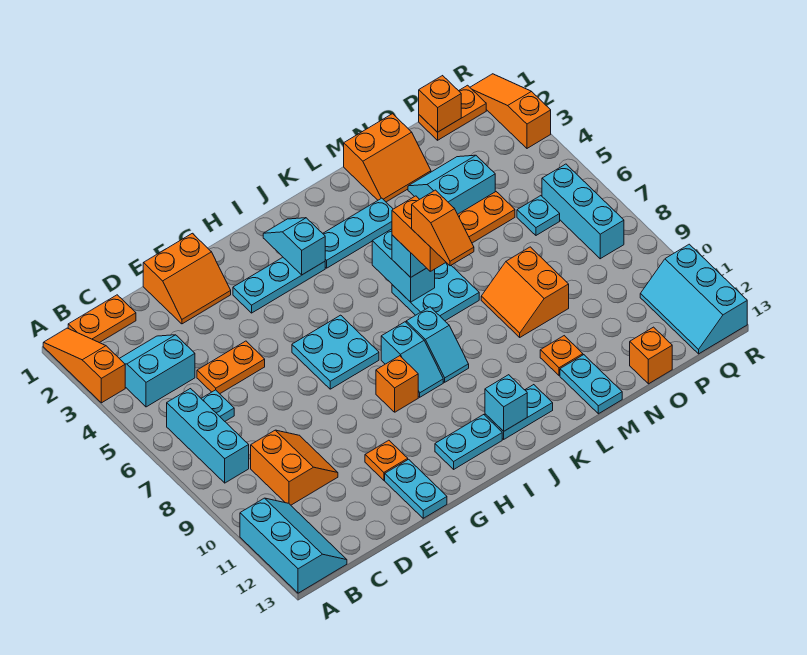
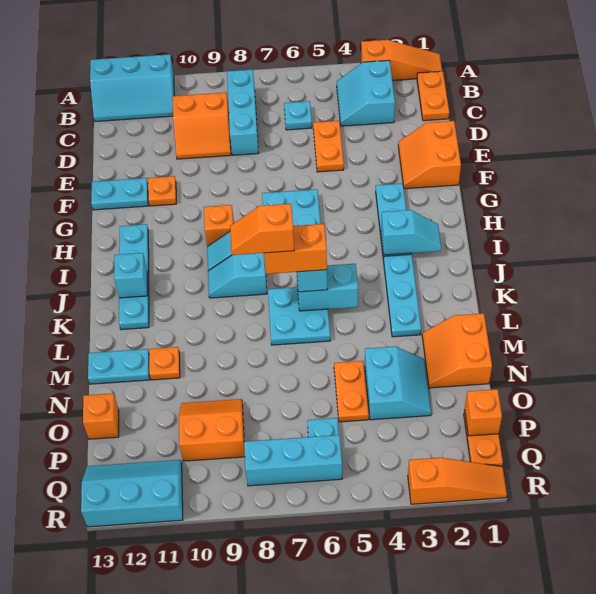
cyan slope B3:C4 level 1 top 4 -> cyan slope B3:C4 level 1 top 3
cyan brick B6:B8 level 1 -> cyan brick B8:D8 level 1
orange slope M8:N9 level 1 top N -> orange slope O9:P10 level 1 top P

